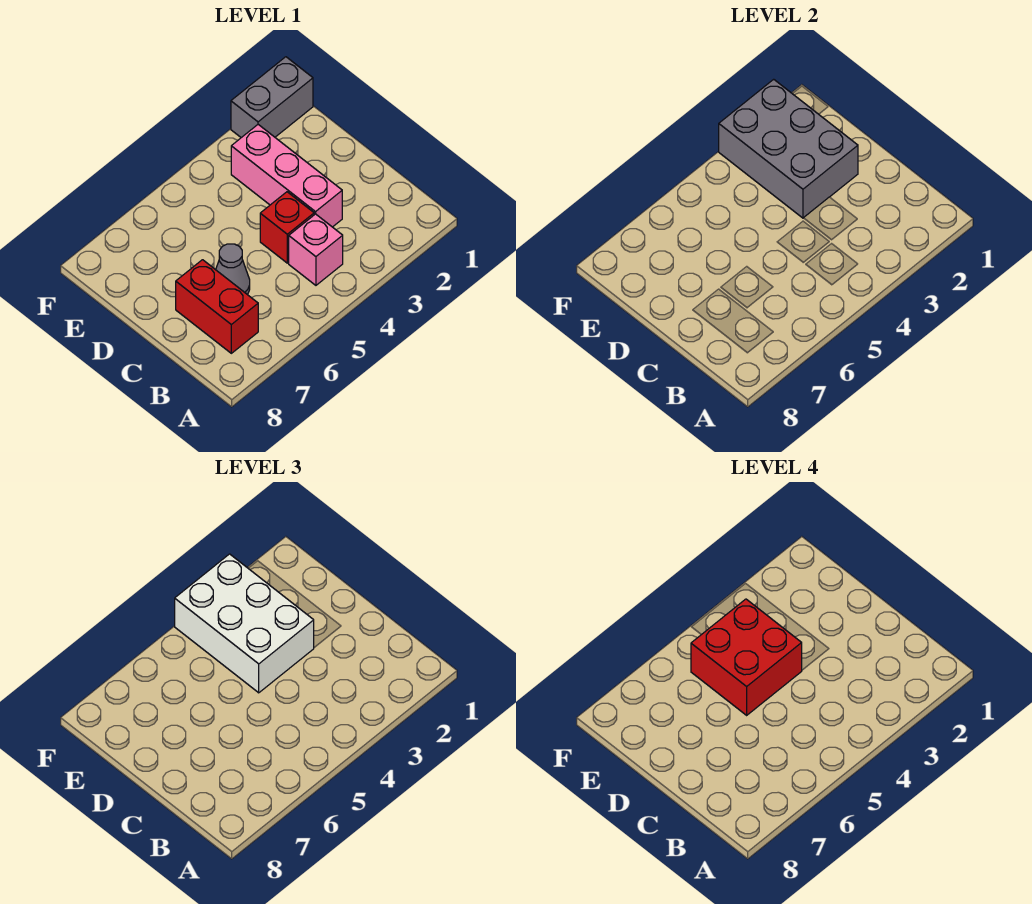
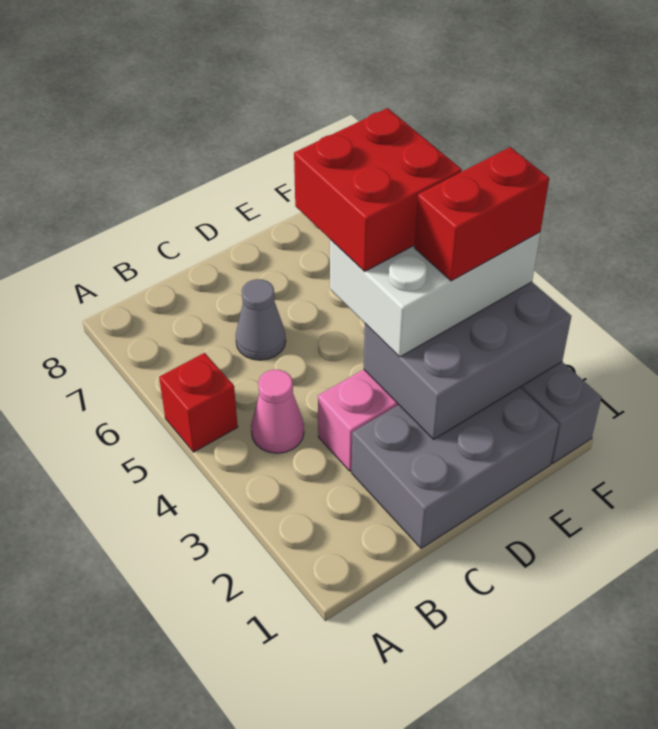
pink brick B4 level 1 -> pink cone B4 level 1
red brick B7:C7 level 1 -> red brick E3:F3 level 4
none -> grey brick C1:E2 level 1
red brick C4 level 1 -> red brick A5 level 1

